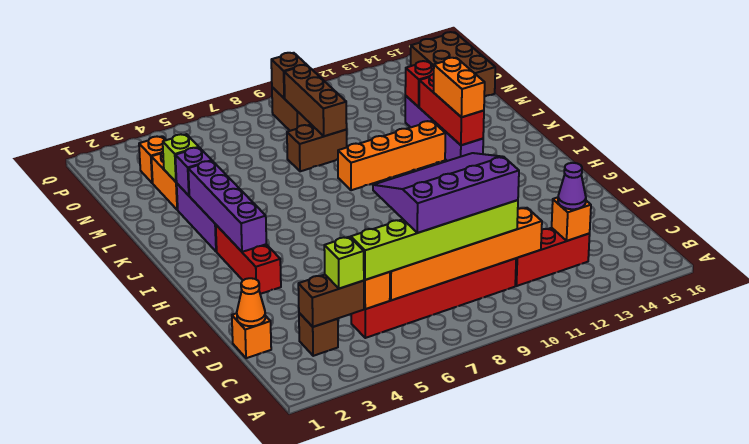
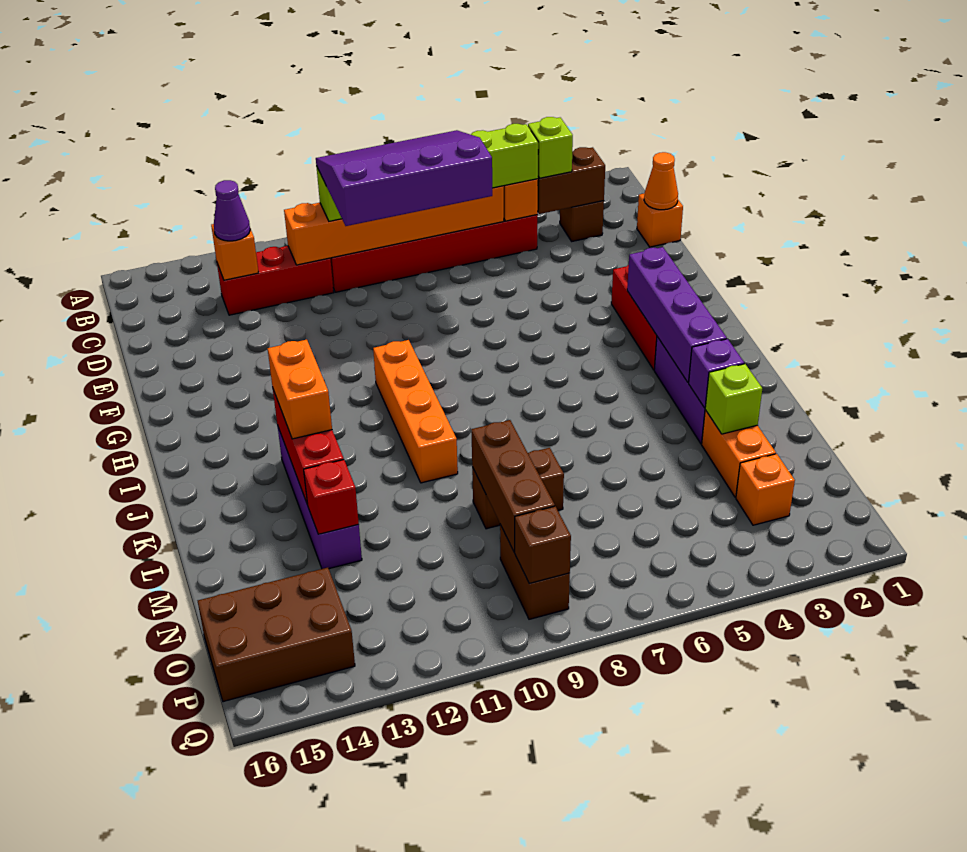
purple slope C7:E10 level 4 top C -> purple slope C7:E10 level 4 top E
orange brick K9:K12 level 1 -> orange brick H10:K10 level 1
brown brick N15:P16 level 1 -> brown brick O14:P16 level 1

